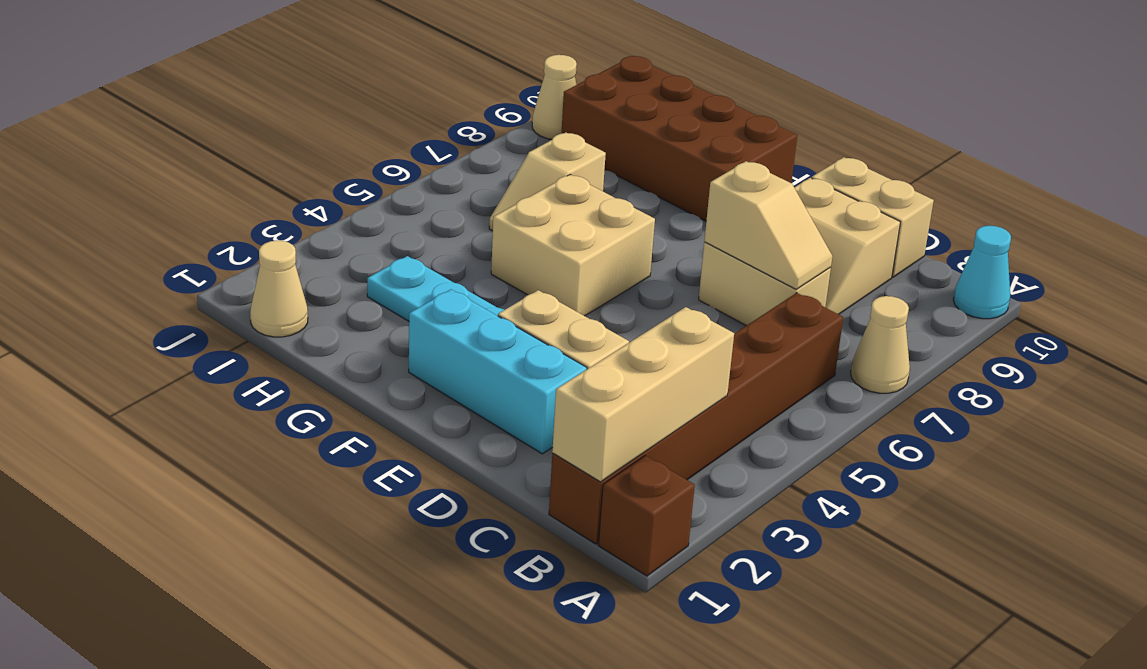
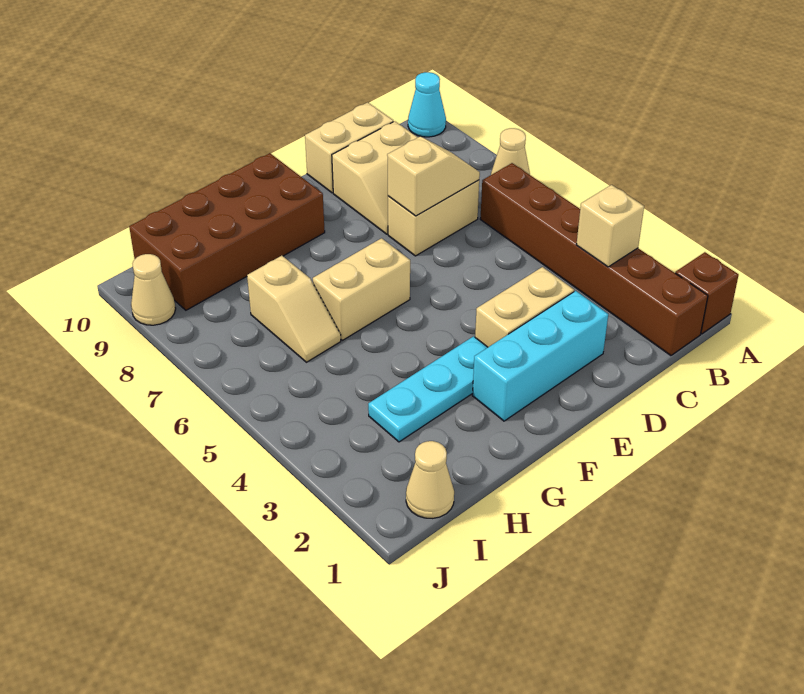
tan brick B1:B3 level 2 -> tan brick B3 level 2
tan brick F5:G6 level 1 -> tan brick F6:G6 level 1

